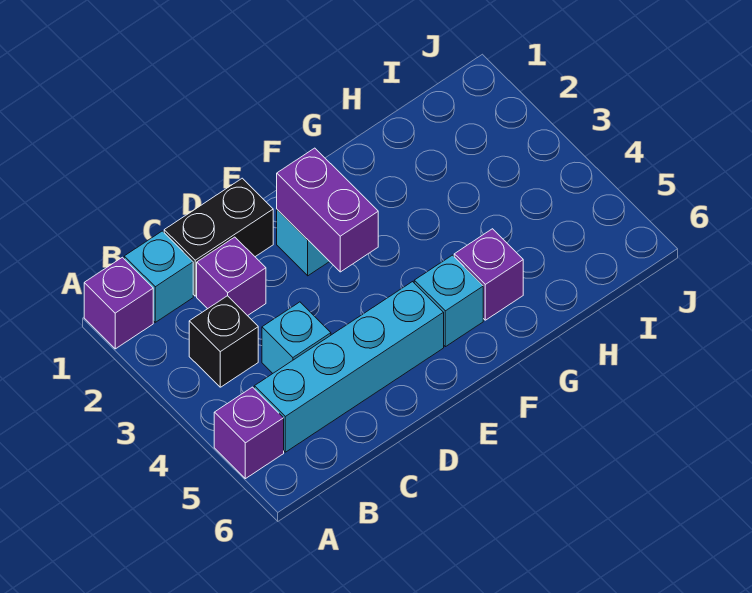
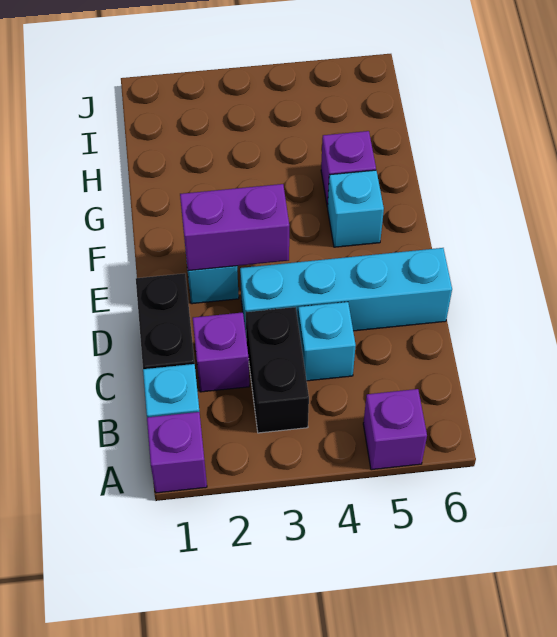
black brick B3 level 1 -> black brick B3:C3 level 1
cyan brick B5:E5 level 1 -> cyan brick D3:D6 level 1

